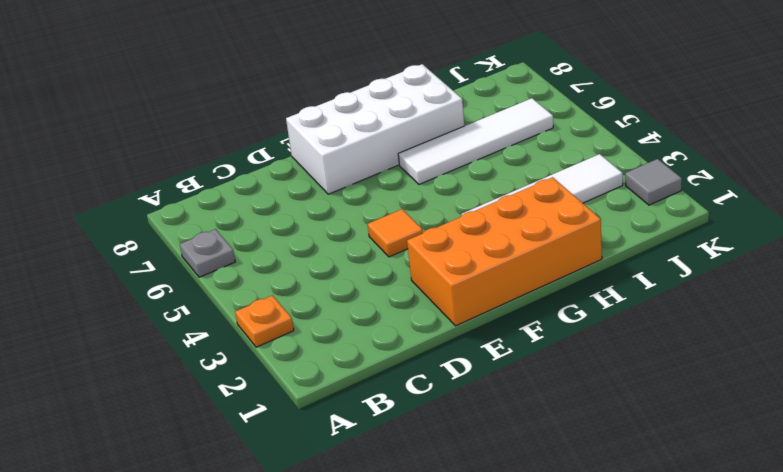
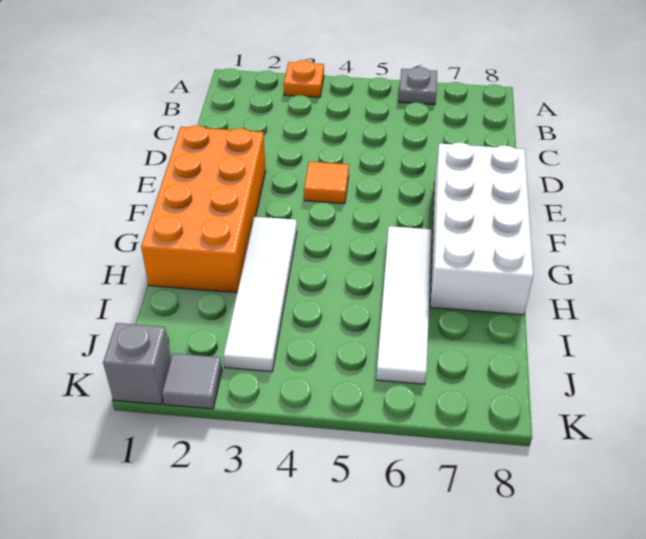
none -> grey brick K1 level 1

